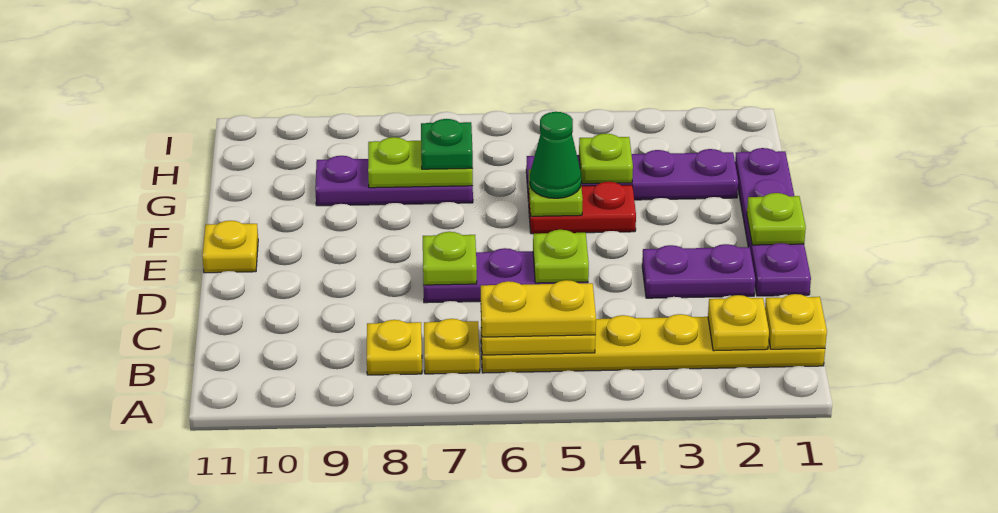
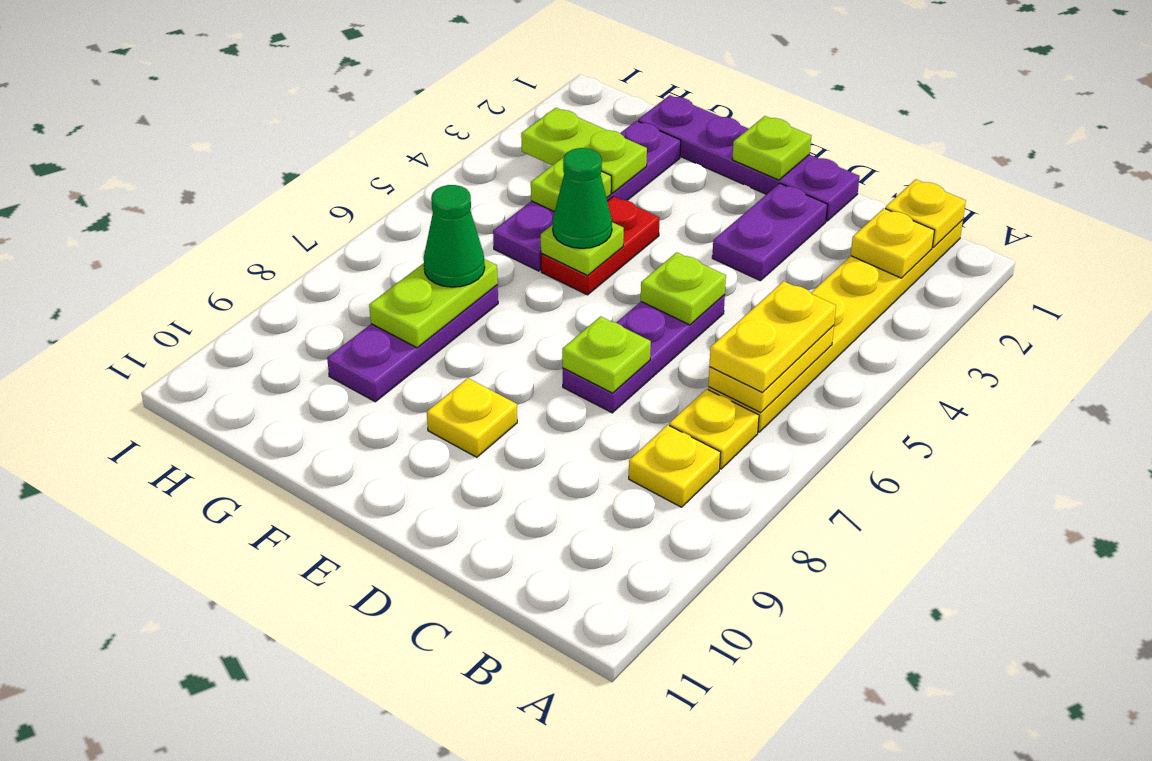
yellow plate E11 level 1 -> yellow plate E9 level 1
none -> lime plate G3:H3 level 2
green plate G7 level 3 -> green cone G7 level 3

